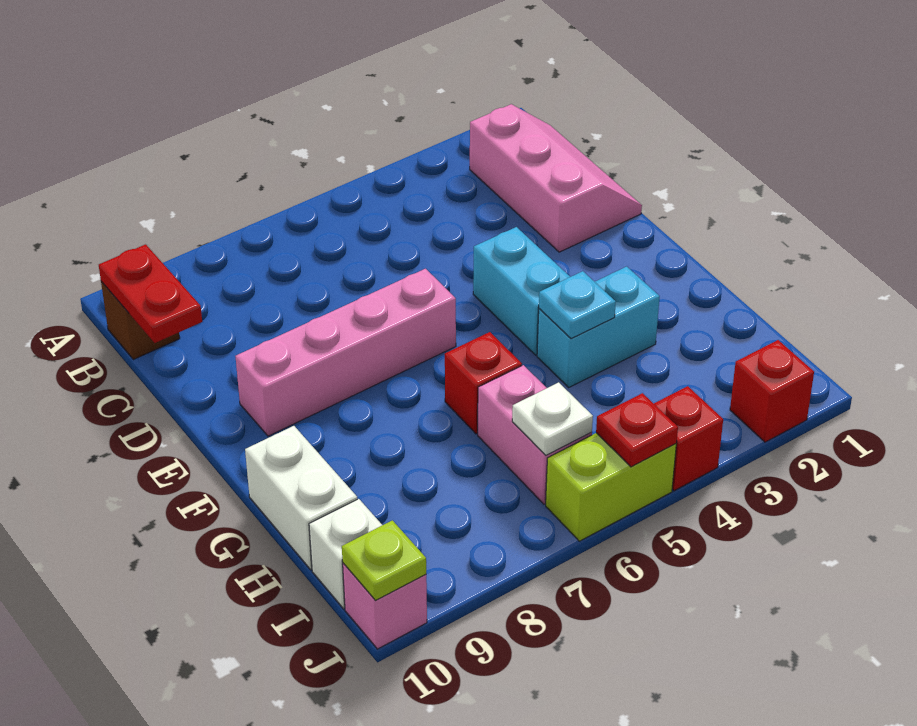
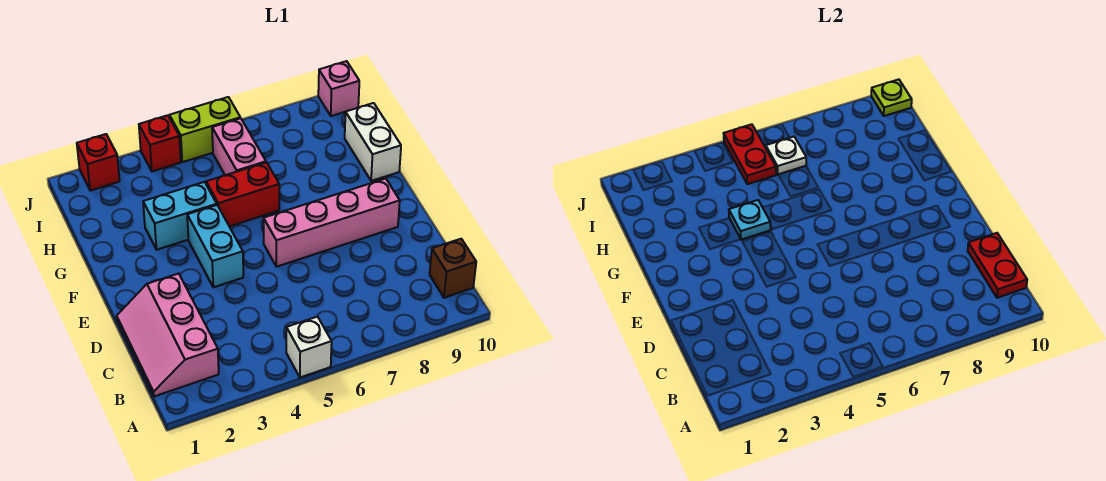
red brick G6 level 1 -> red brick G5:G6 level 1
white brick I10 level 1 -> white brick A5 level 1
red plate J5 level 2 -> red plate I5:J5 level 2

